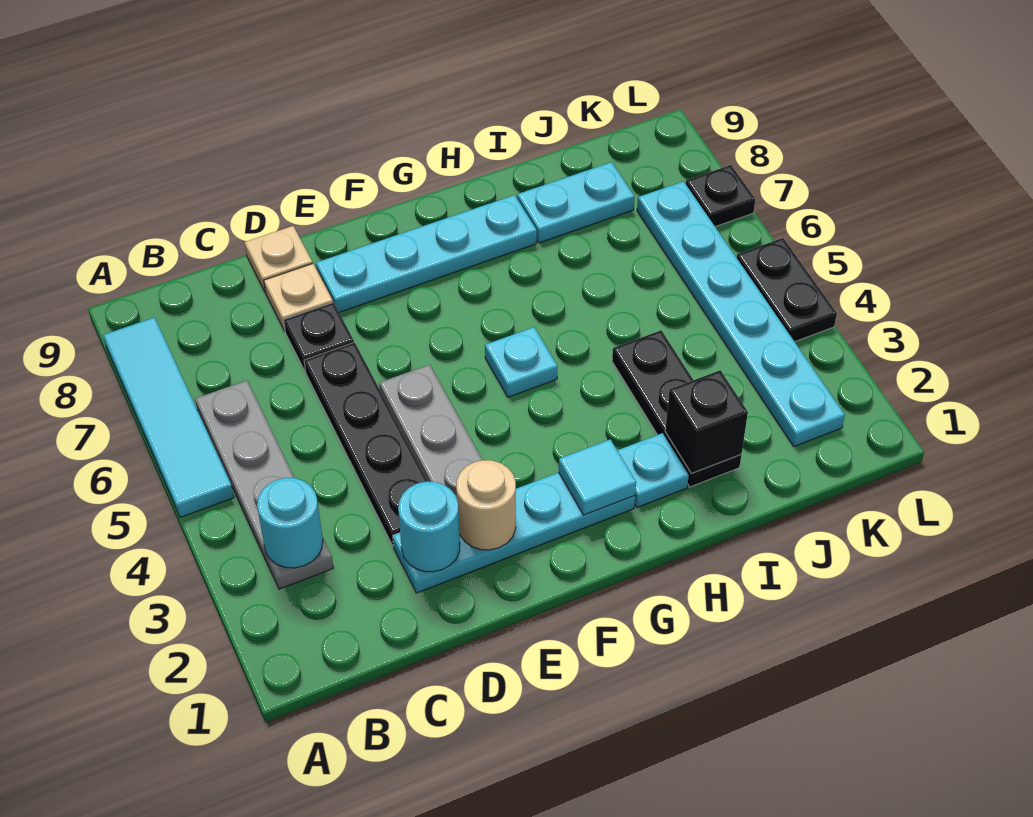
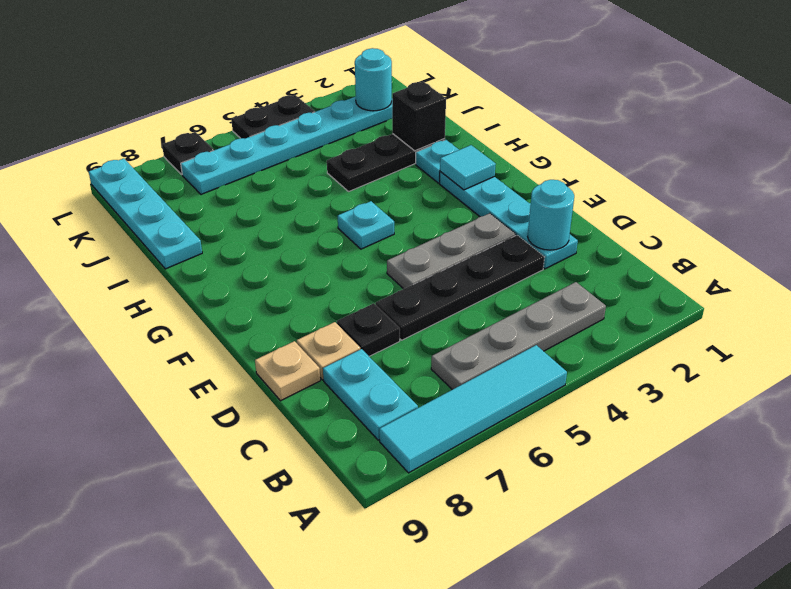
cyan round brick B3 level 2 -> cyan round brick K2 level 2
tan round brick E2 level 2 -> none
cyan plate E8:H8 level 1 -> cyan plate I9:L9 level 1
cyan plate I8:J8 level 1 -> cyan plate B8:C8 level 1

